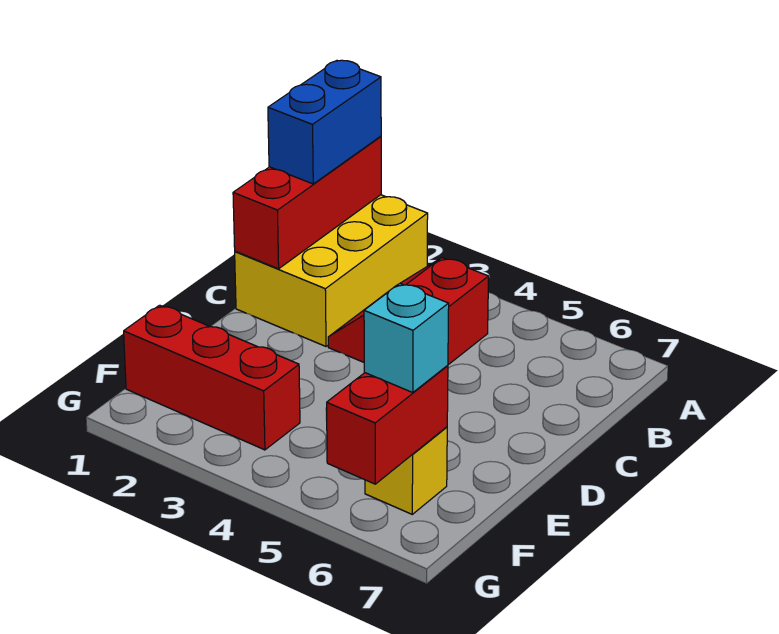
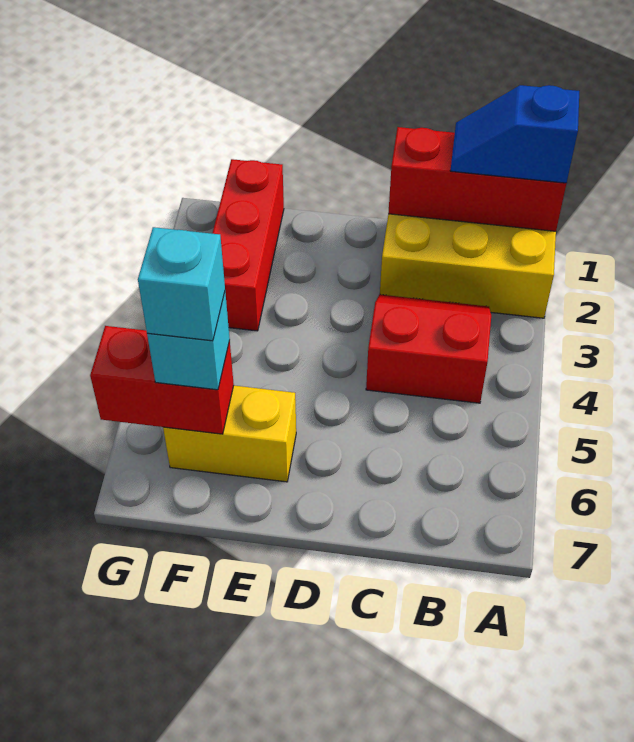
blue brick A1:B1 level 3 -> blue slope A1:B1 level 3 top A
yellow brick F6 level 1 -> yellow brick E6:F6 level 1
none -> cyan brick F6 level 4

